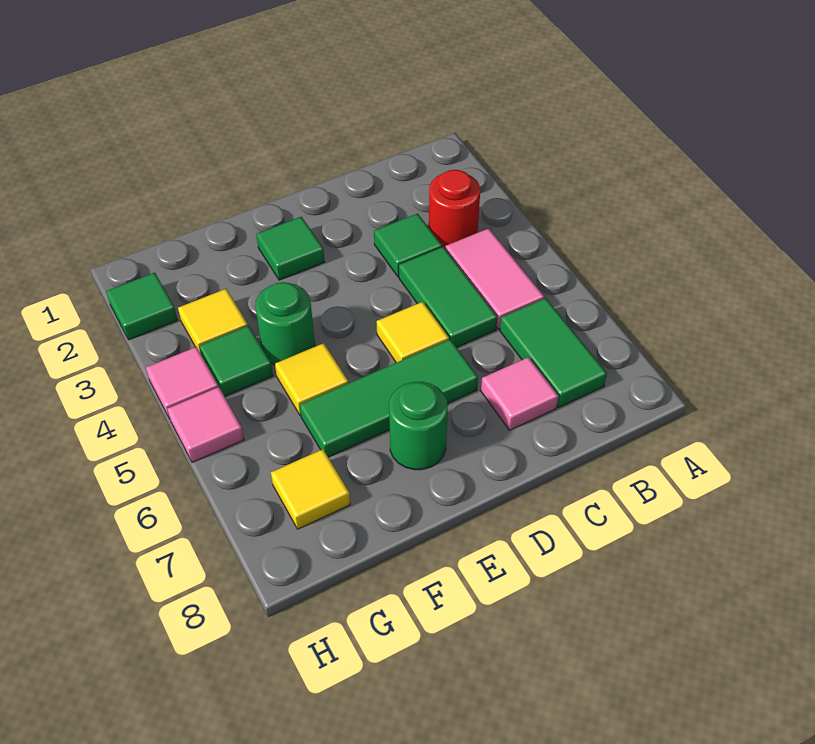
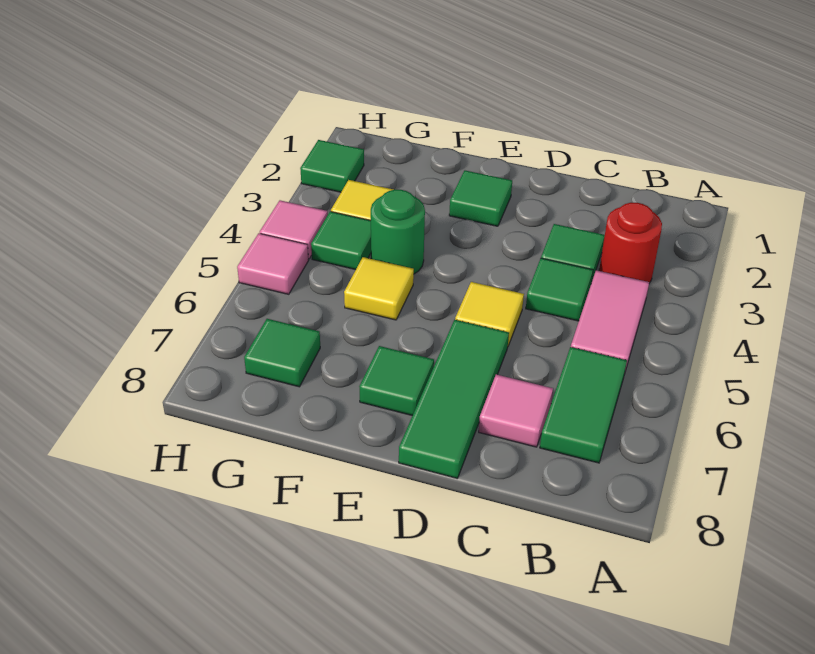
green tile C4:C5 level 1 -> green tile C4 level 1
green tile D6:F6 level 1 -> green tile D6:D8 level 1
green round brick E7 level 1 -> green tile E7 level 1
yellow tile G7 level 1 -> green tile G7 level 1

